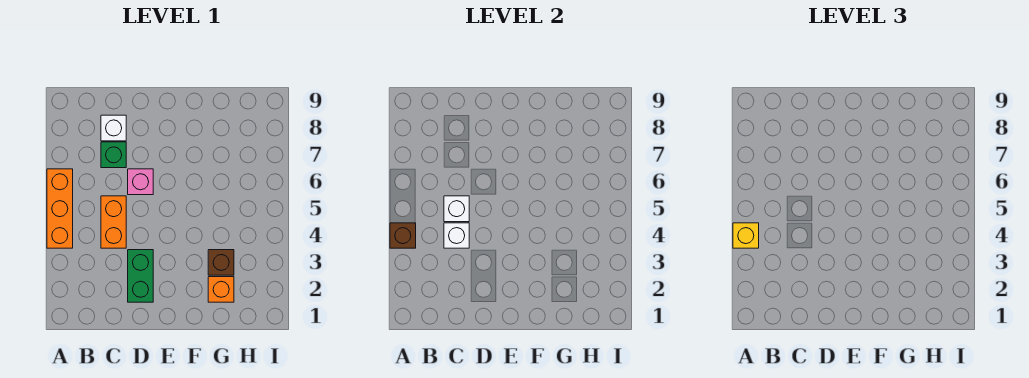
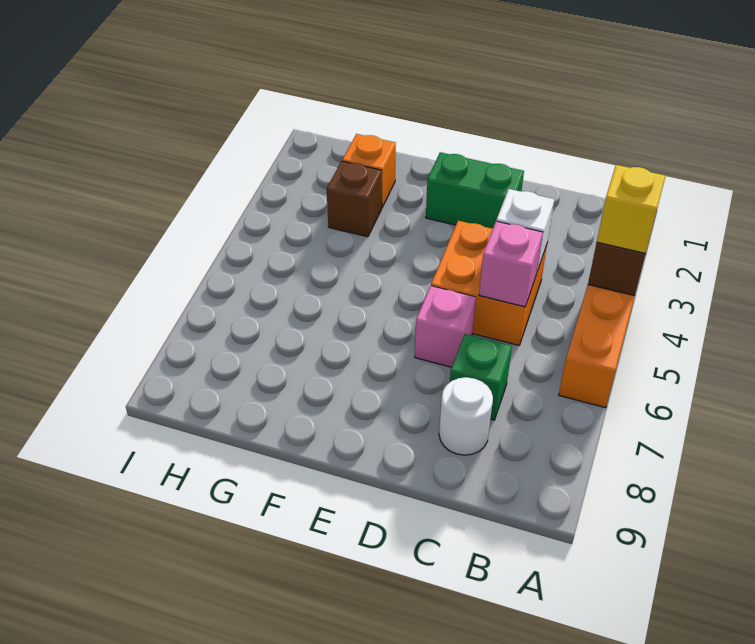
orange brick C4:C5 level 1 -> orange brick C4:D5 level 1
white brick C5 level 2 -> pink brick C5 level 2
white brick C8 level 1 -> white round brick C8 level 1
green brick D2:D3 level 1 -> green brick D2:E2 level 1

